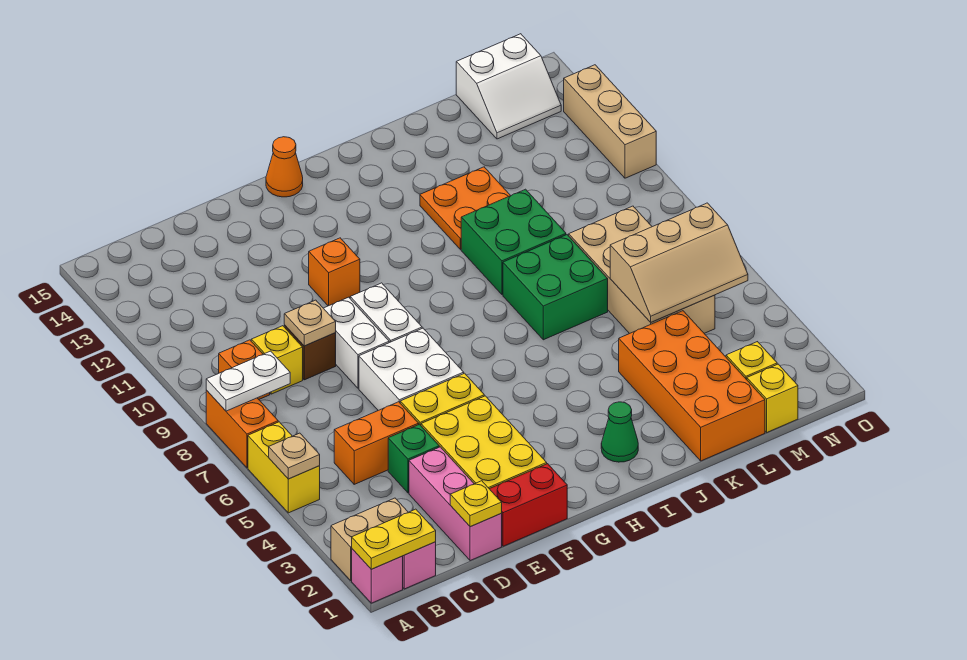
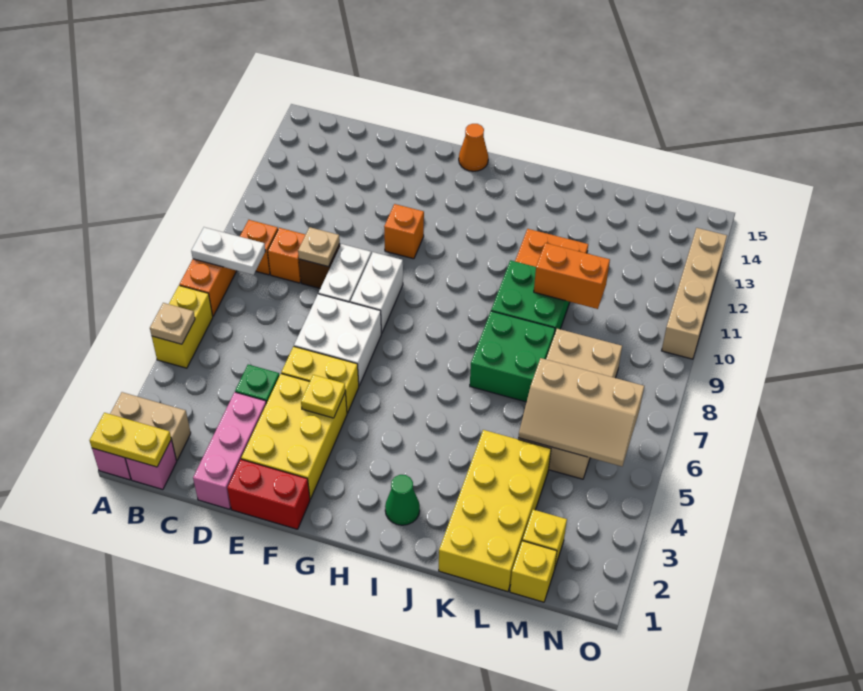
orange brick C5:D5 level 1 -> orange brick K10:L10 level 2
yellow brick C9 level 1 -> orange brick C9 level 1
yellow plate D1 level 2 -> yellow plate F4 level 2
orange brick K1:L4 level 1 -> yellow brick K1:L4 level 1
white slope M14:N15 level 1 top 15 -> none
tan brick O11:O13 level 1 -> tan brick O10:O13 level 1

